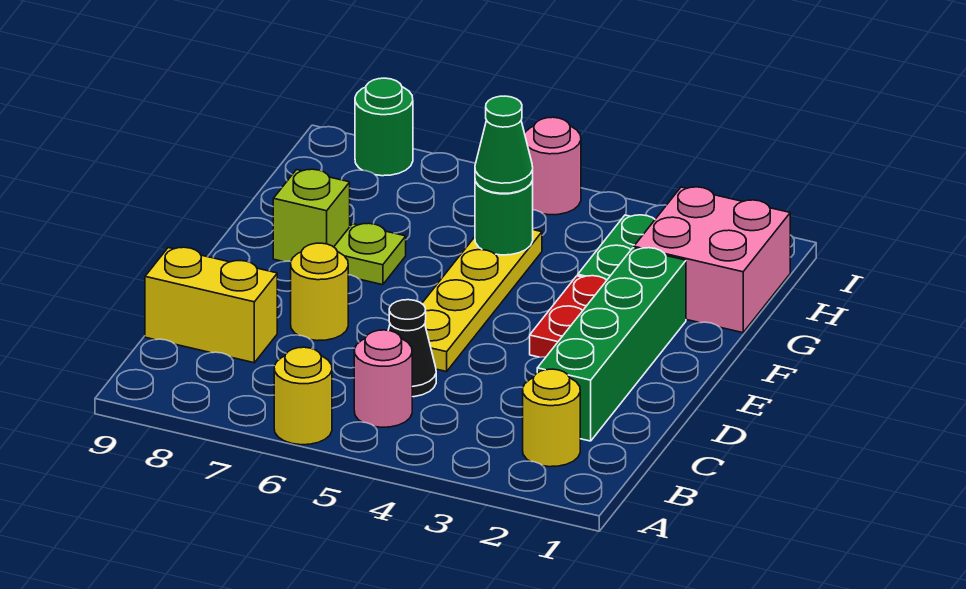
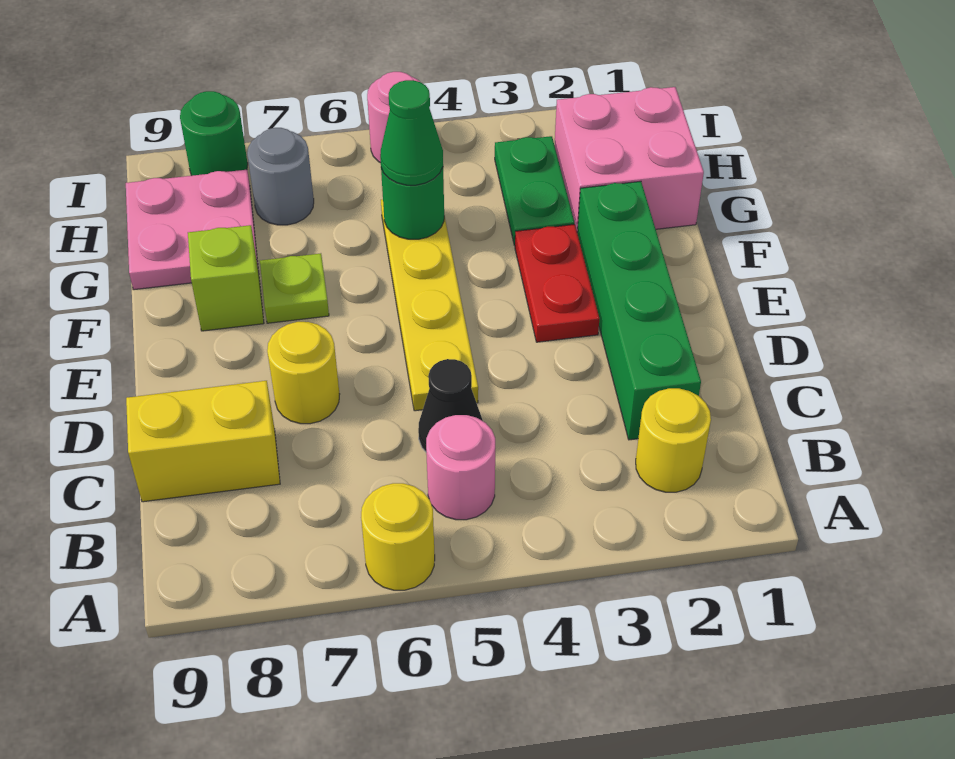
none -> pink plate G8:H9 level 1
none -> grey round brick H7 level 1

